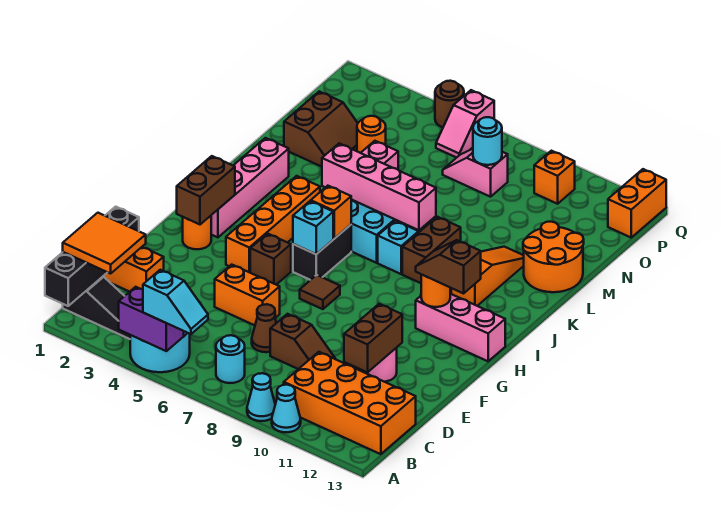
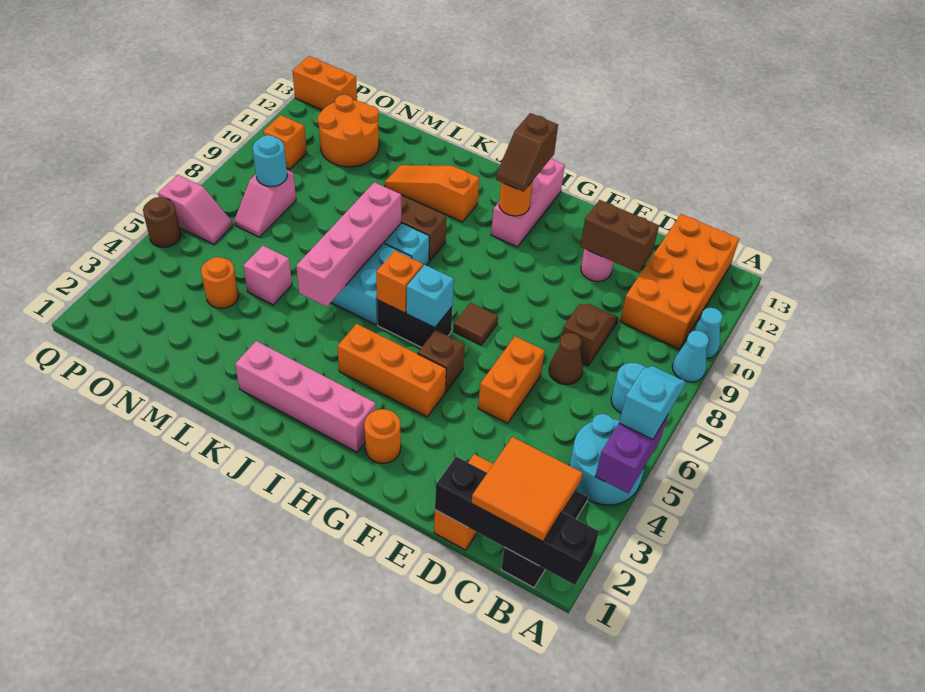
brown brick G2:H2 level 2 -> none
orange brick G4:J4 level 1 -> orange brick G4:I4 level 1
orange round brick L12:M13 level 1 -> orange round brick N11:O12 level 1
brown slope M2:N3 level 1 top 2 -> none

